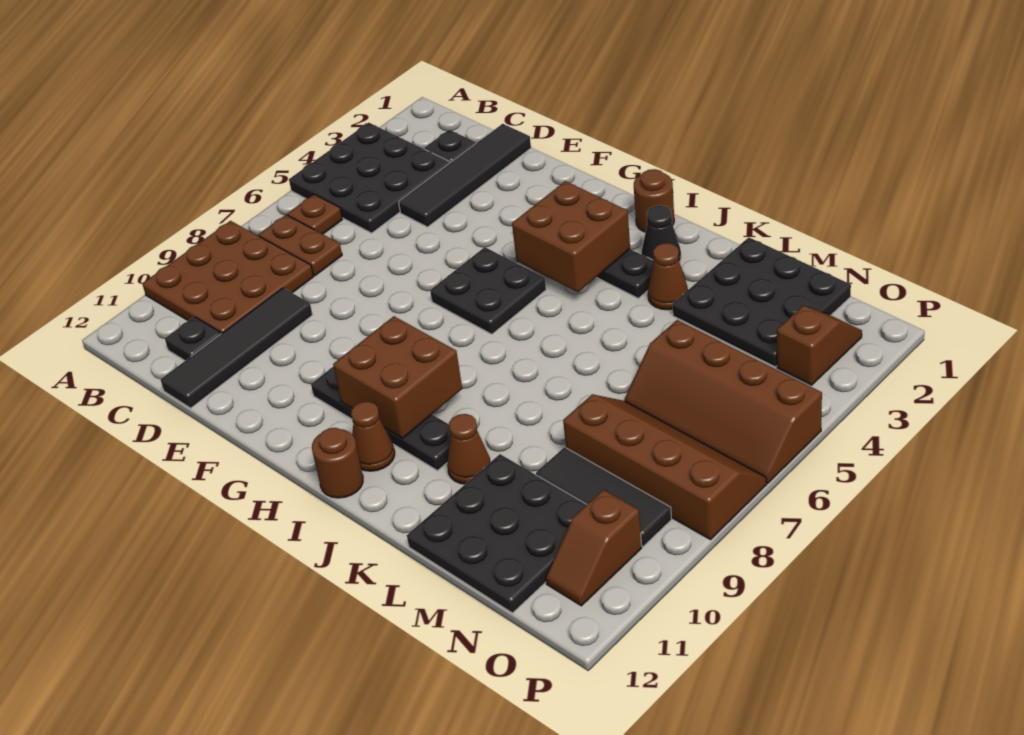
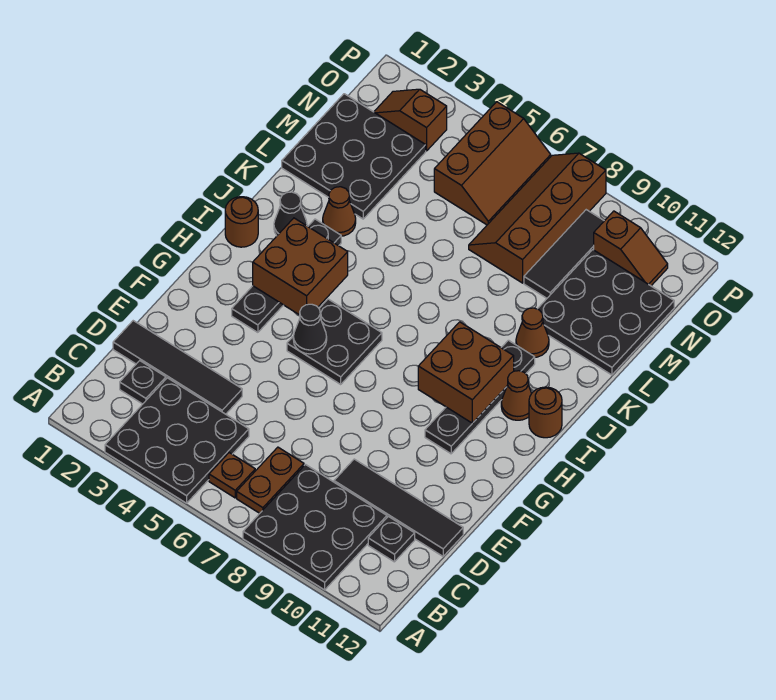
brown plate A8:C10 level 1 -> black plate A8:C10 level 1
none -> black cone G5 level 2
brown slope M5:P6 level 1 top 5 -> brown slope N5:P6 level 1 top 5

